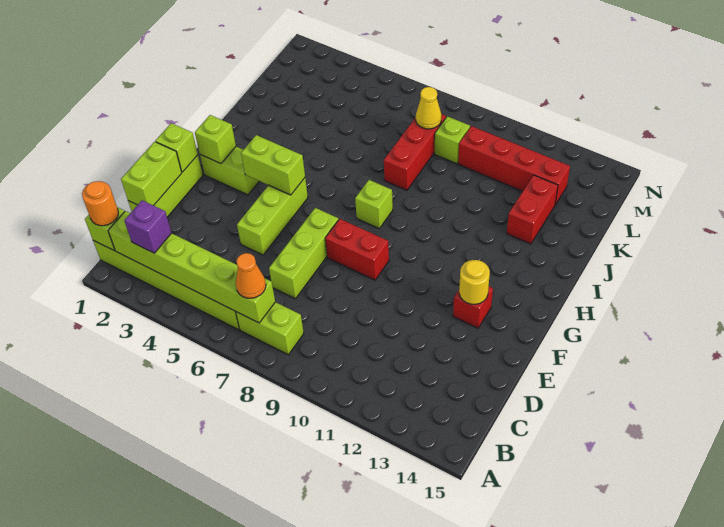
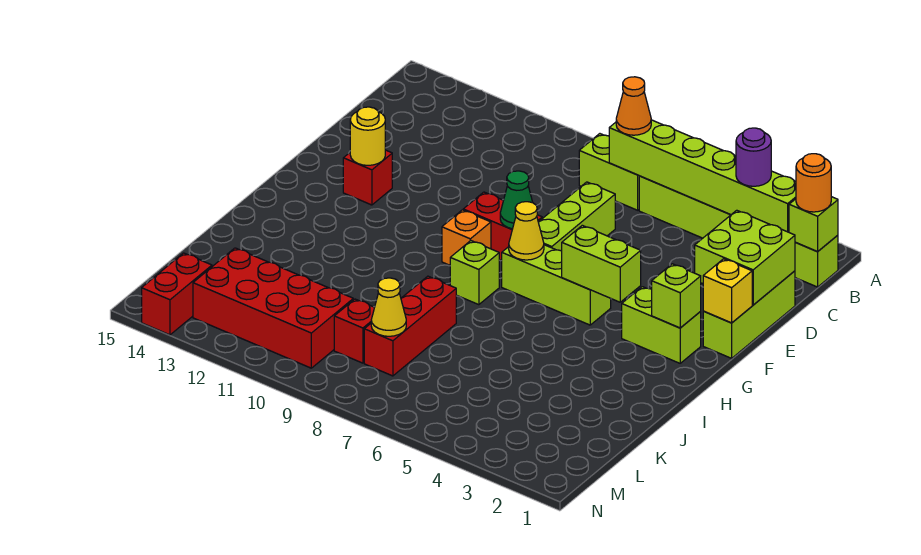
purple brick B3 level 3 -> purple round brick B3 level 3
lime brick D1:E1 level 2 -> lime brick D1:E2 level 2
lime brick E5:G5 level 1 -> lime brick G5:G7 level 1
lime brick F1 level 2 -> yellow brick F1 level 2
none -> green cone F8 level 2
none -> yellow cone G7 level 2
none -> orange brick G9 level 1
red brick J13:K13 level 1 -> red brick M14:N14 level 1
lime brick L9 level 1 -> red brick L9 level 1
red brick L10:L13 level 1 -> red brick L10:M13 level 1

